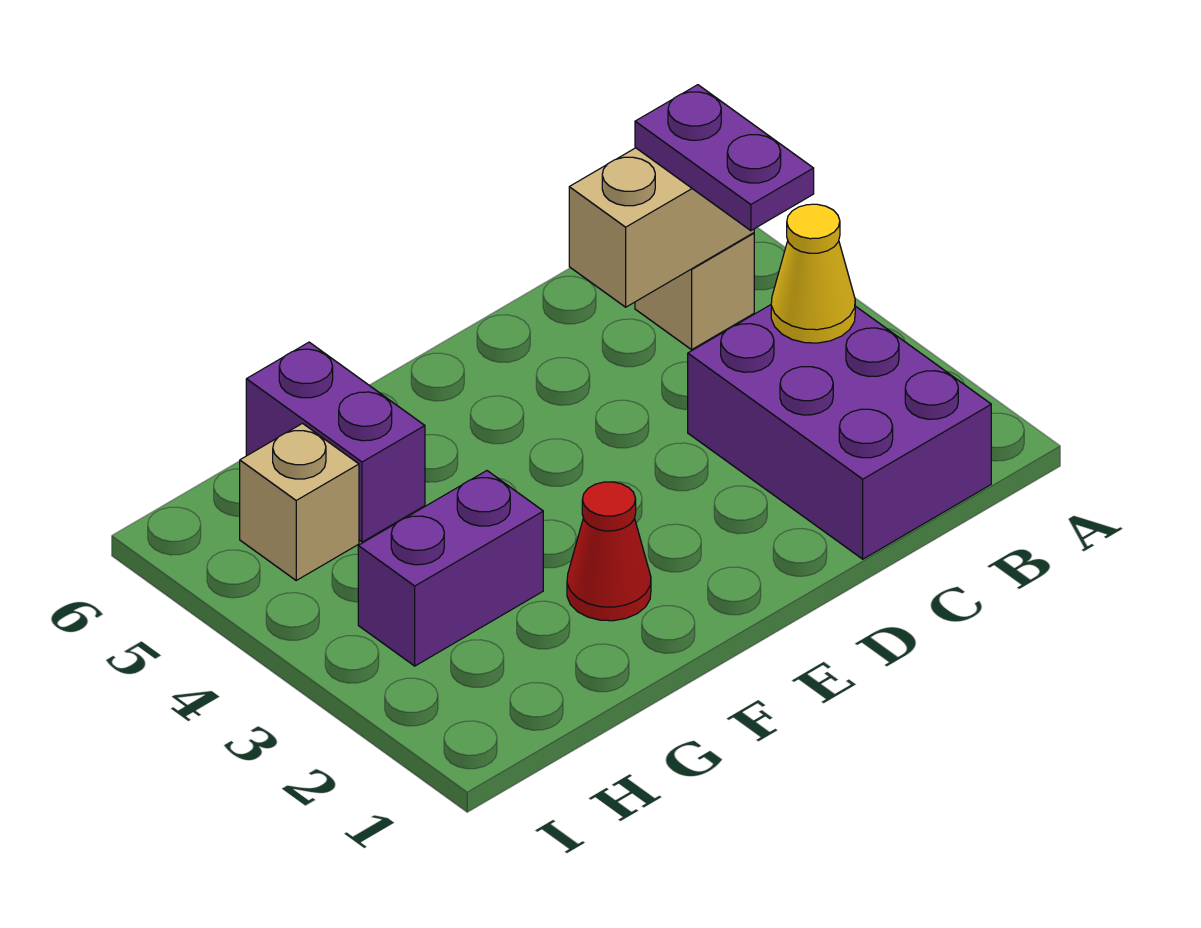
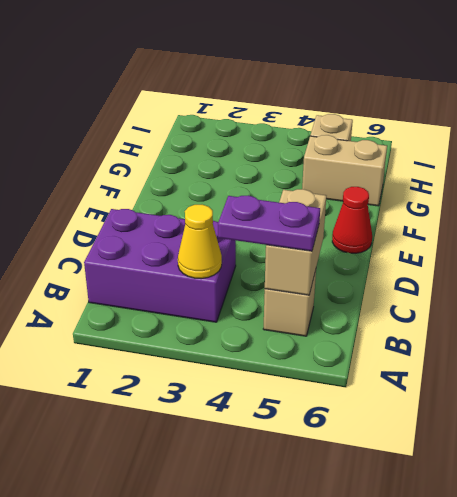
red cone F2 level 1 -> red cone E6 level 1
purple brick G3:H3 level 1 -> none
purple brick G5:G6 level 1 -> tan brick G5:G6 level 1

